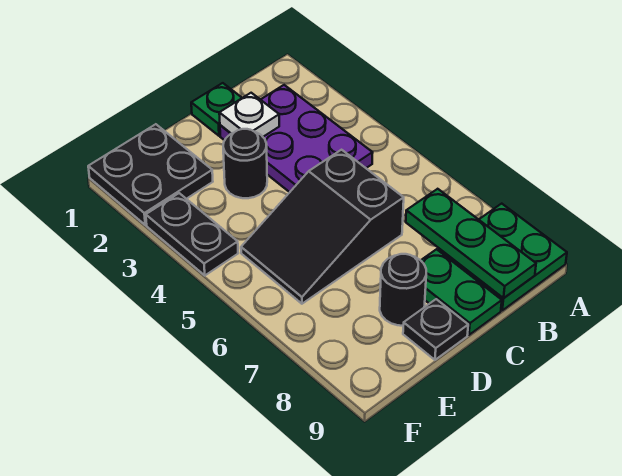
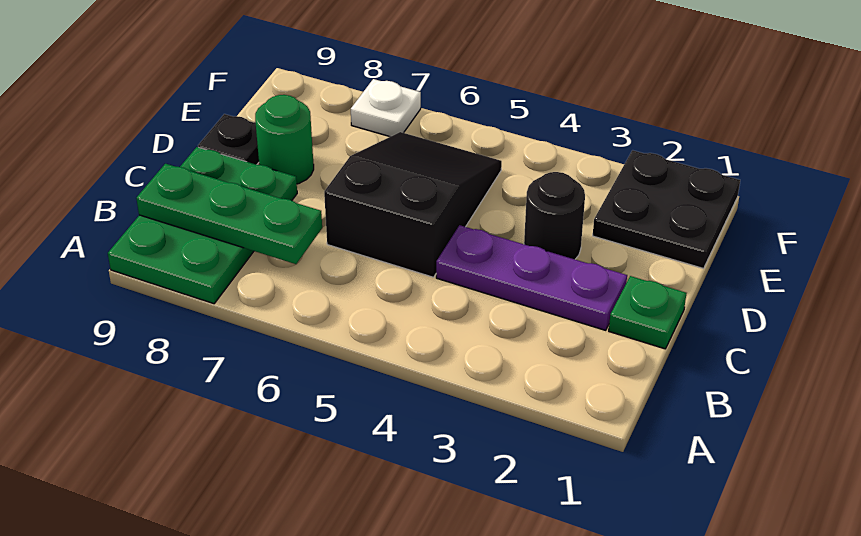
purple plate B2:C4 level 1 -> purple plate C2:C4 level 1
white plate C2 level 2 -> white plate F7 level 1
black round brick D8 level 1 -> green round brick D8 level 1
black plate F3:F4 level 1 -> none

